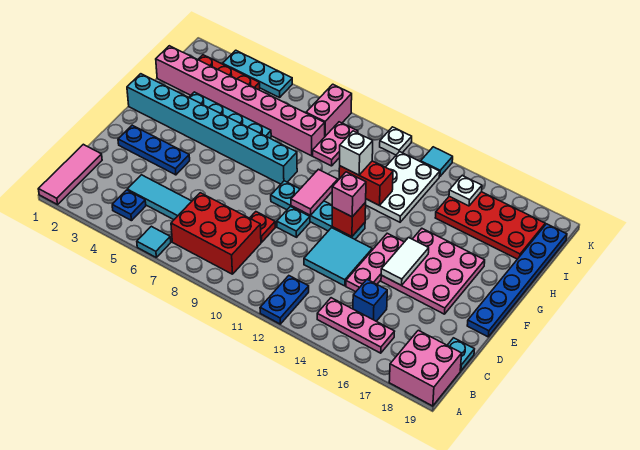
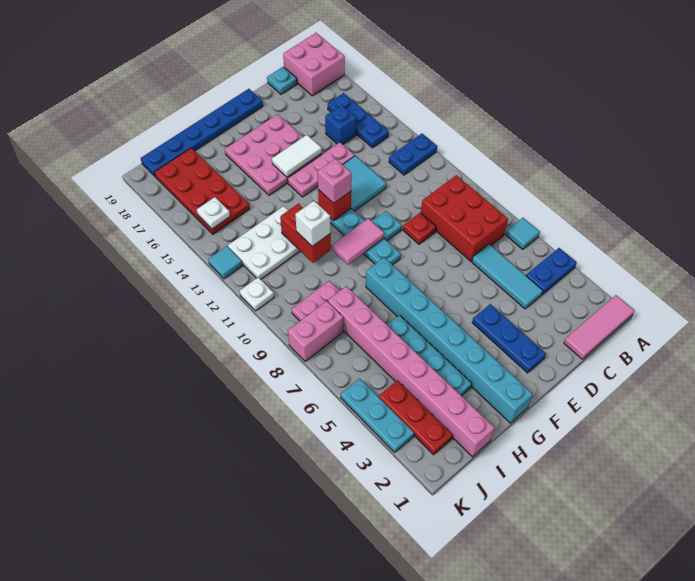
blue plate B4 level 1 -> blue plate A4:B4 level 1
pink plate B14:B16 level 1 -> blue plate B14:B16 level 1

